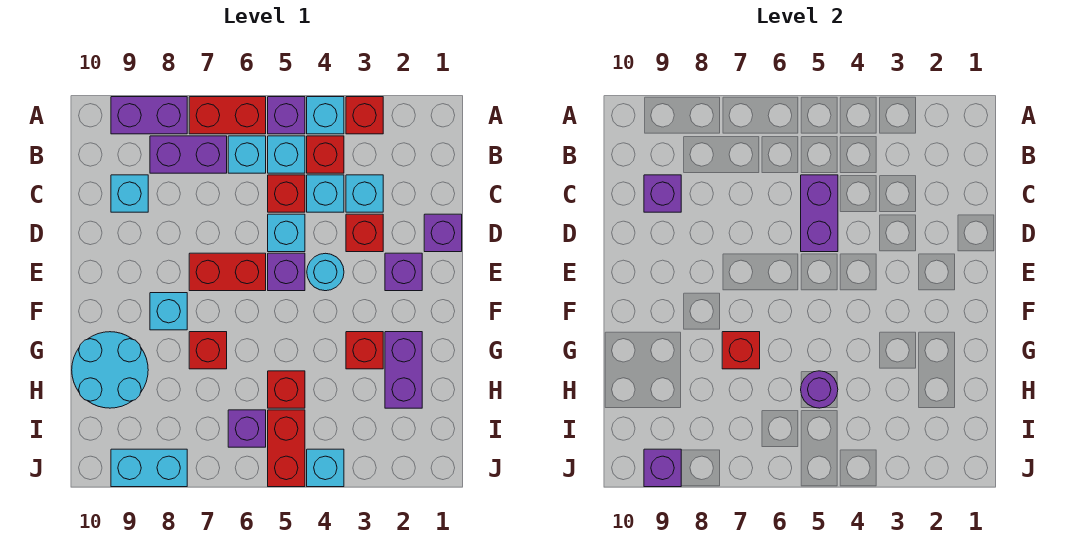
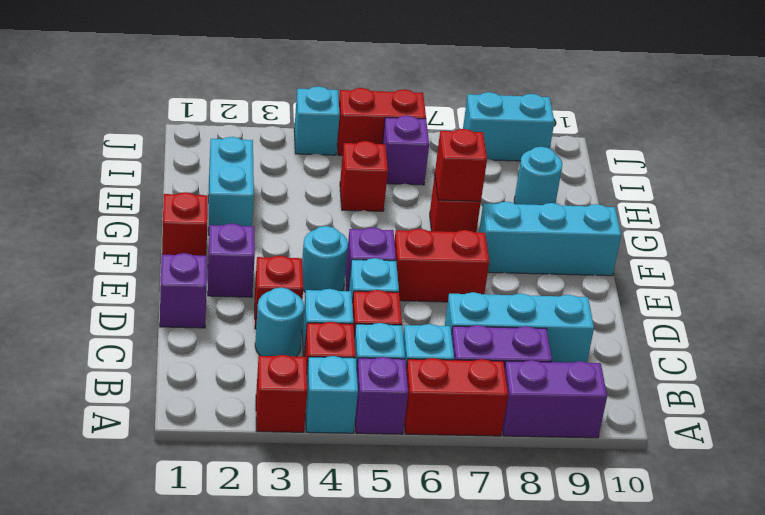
cyan brick C3 level 1 -> cyan round brick C3 level 1
purple brick C5:D5 level 2 -> none
cyan brick C9 level 1 -> cyan brick C7:C9 level 1
purple brick C9 level 2 -> none
cyan brick F8 level 1 -> cyan brick F8:F10 level 1
purple brick G2:H2 level 1 -> cyan brick G2:H2 level 1
red brick G3 level 1 -> red brick F1 level 1
cyan round brick G9:H10 level 1 -> cyan round brick H9 level 1
purple round brick H5 level 2 -> none
red brick I5:J5 level 1 -> red brick J5:J6 level 1
purple brick J9 level 2 -> none

